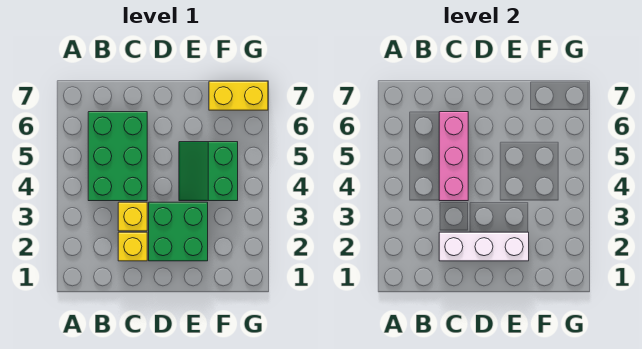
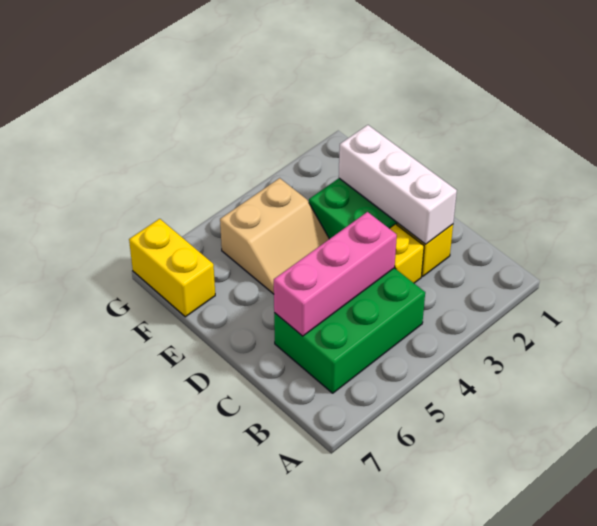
green slope E4:F5 level 1 top F -> tan slope E4:F5 level 1 top F

